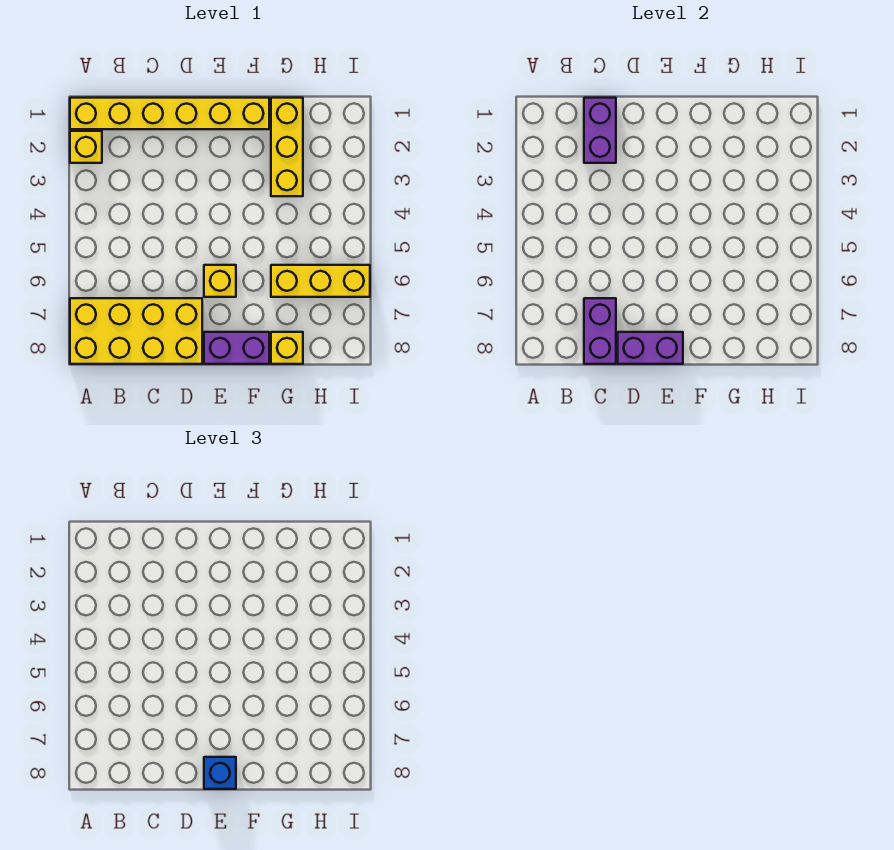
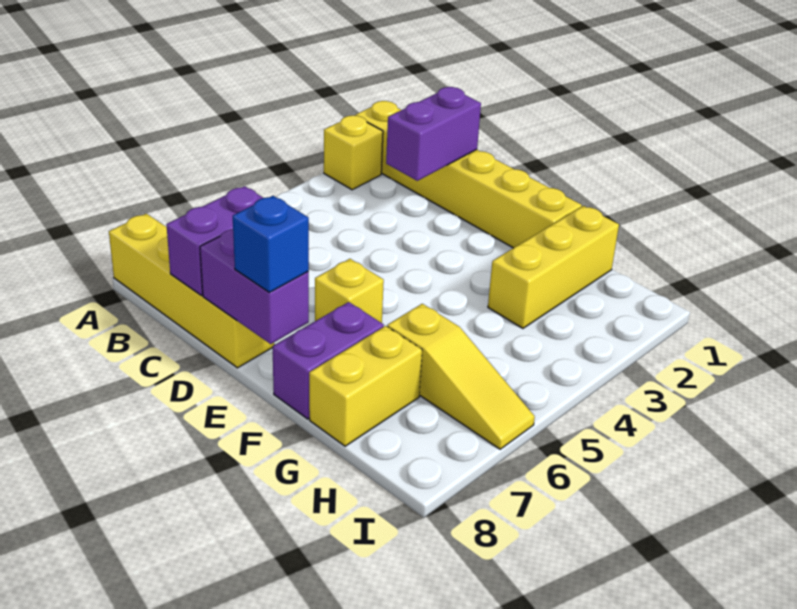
yellow brick A7:D8 level 1 -> yellow brick A8:D8 level 1
purple brick E8:F8 level 1 -> purple brick F7:F8 level 1
yellow brick G6:I6 level 1 -> yellow slope G6:I6 level 1 top G
yellow brick G8 level 1 -> yellow brick G7:G8 level 1

